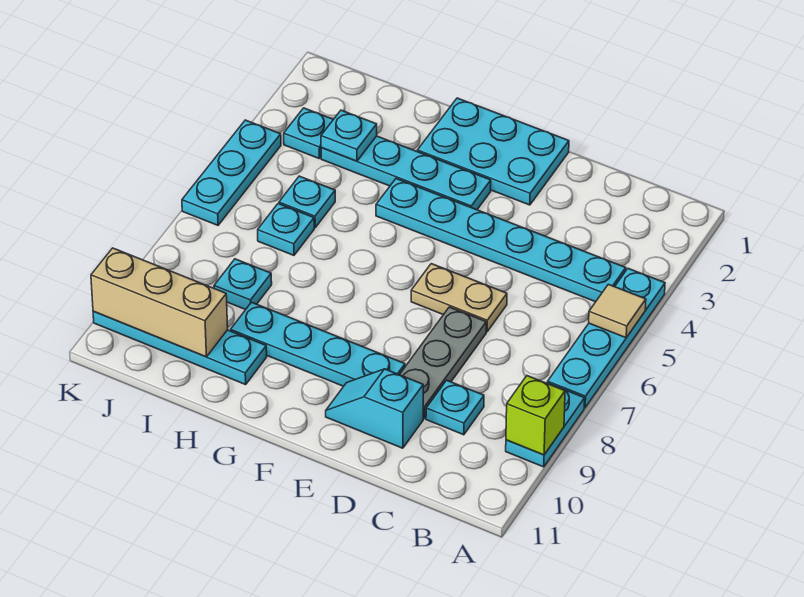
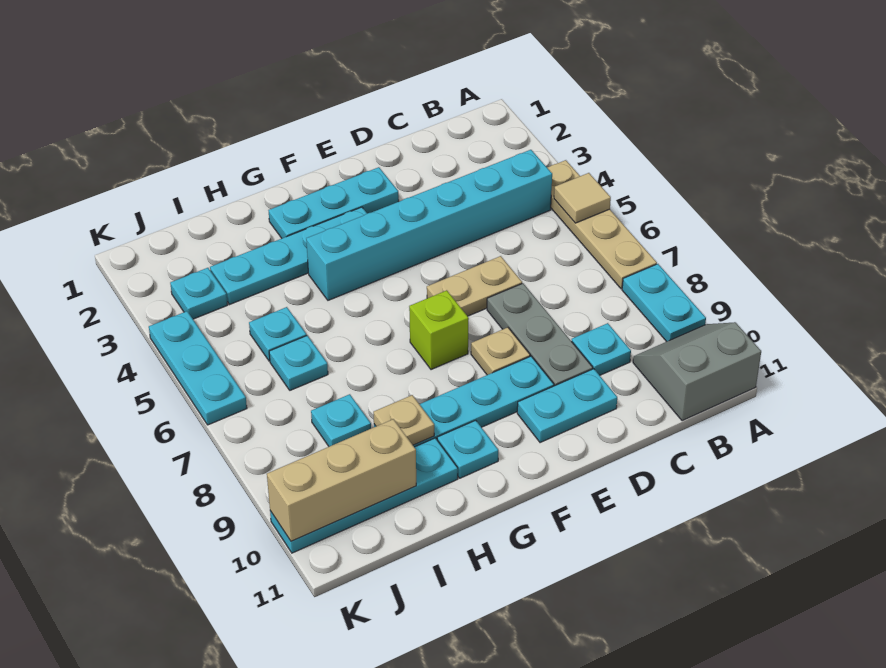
cyan plate A4:A7 level 1 -> tan plate A4:A7 level 1
lime brick A9 level 2 -> lime brick F7 level 1
none -> grey slope A10:B11 level 1 top 11
cyan plate B4:G4 level 1 -> cyan brick B4:G4 level 1
cyan slope D10:E10 level 1 top D -> cyan plate D10:E10 level 1
cyan plate E1:G2 level 1 -> cyan plate E2:G2 level 1
none -> tan plate E8 level 1
none -> tan plate H9 level 2
cyan plate I3 level 2 -> cyan plate G10 level 1

